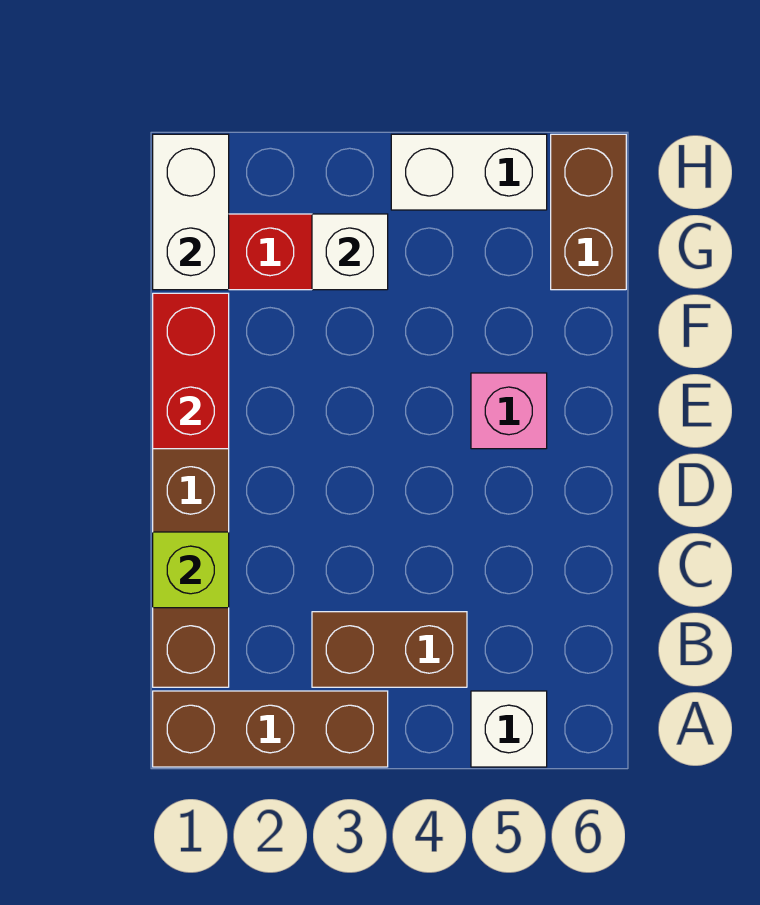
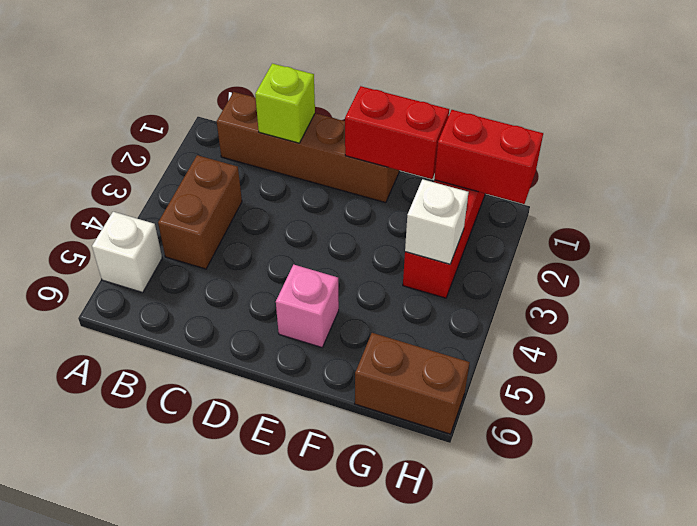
brown brick A1:A3 level 1 -> none
white brick G1:H1 level 2 -> red brick G1:H1 level 2
white brick H4:H5 level 1 -> none

